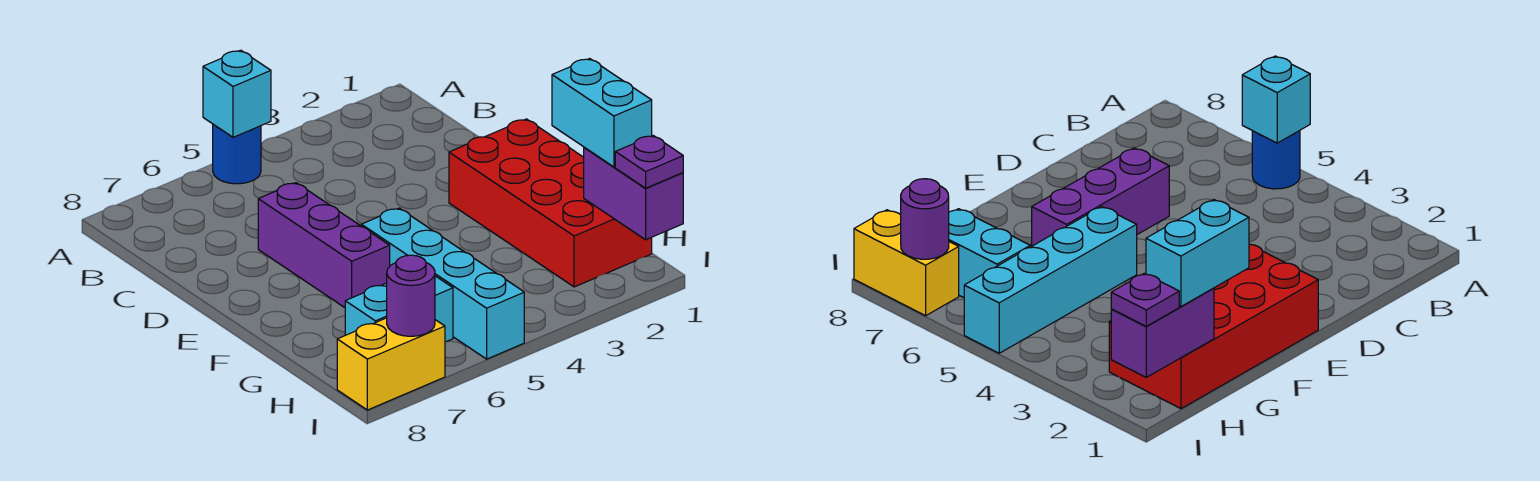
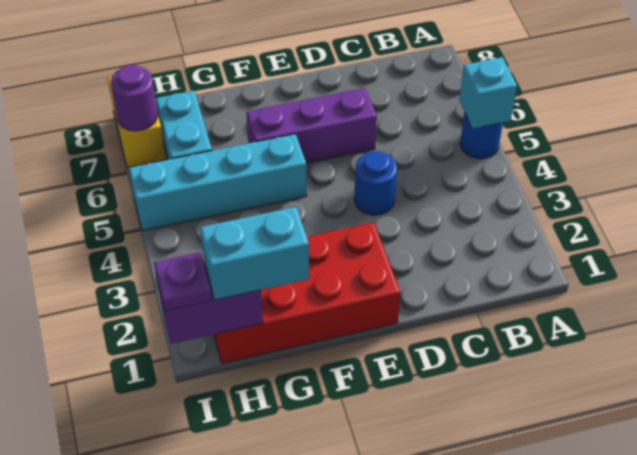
none -> blue round brick D4 level 1

